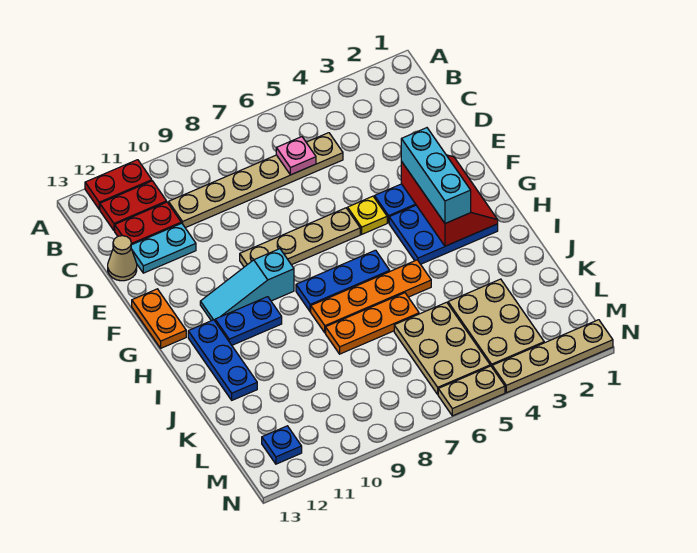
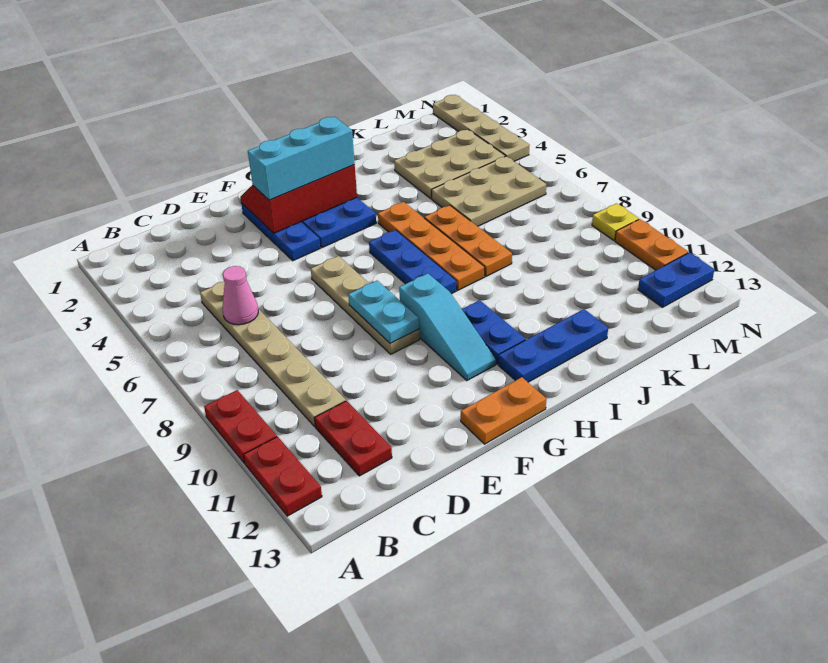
red plate B11:B12 level 1 -> red plate A9:A10 level 1
pink plate C6 level 2 -> pink cone C6 level 2
cyan plate D11:D12 level 1 -> cyan plate F8:F9 level 2
tan cone D13 level 1 -> none
yellow plate F5 level 1 -> yellow plate N9 level 1
blue plate M12 level 1 -> blue plate M12:N12 level 1
tan plate N5:N6 level 1 -> none
none -> orange plate N10:N11 level 1

